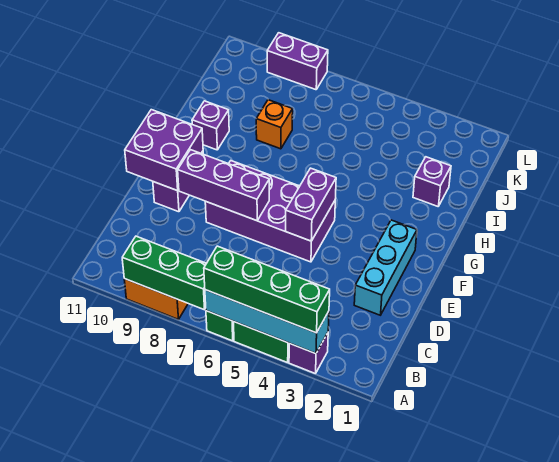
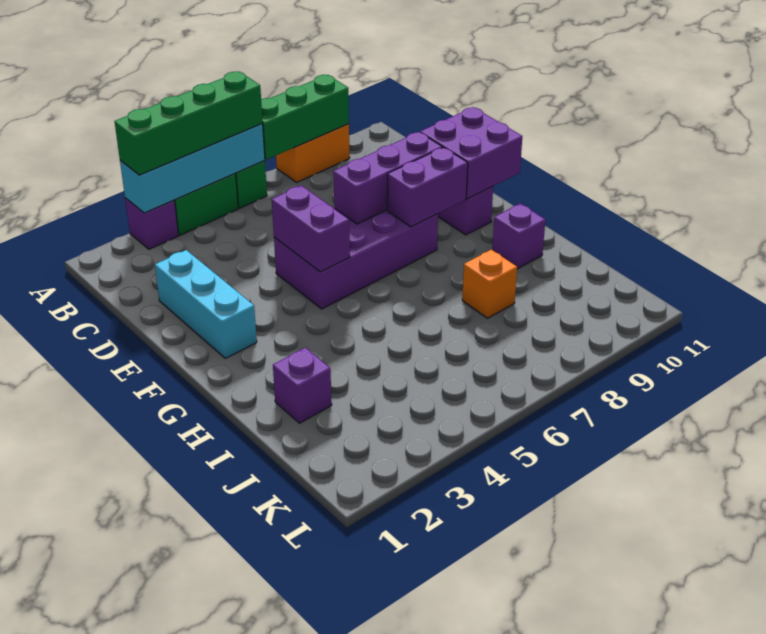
purple brick L8:L9 level 1 -> purple brick F8:F9 level 2

